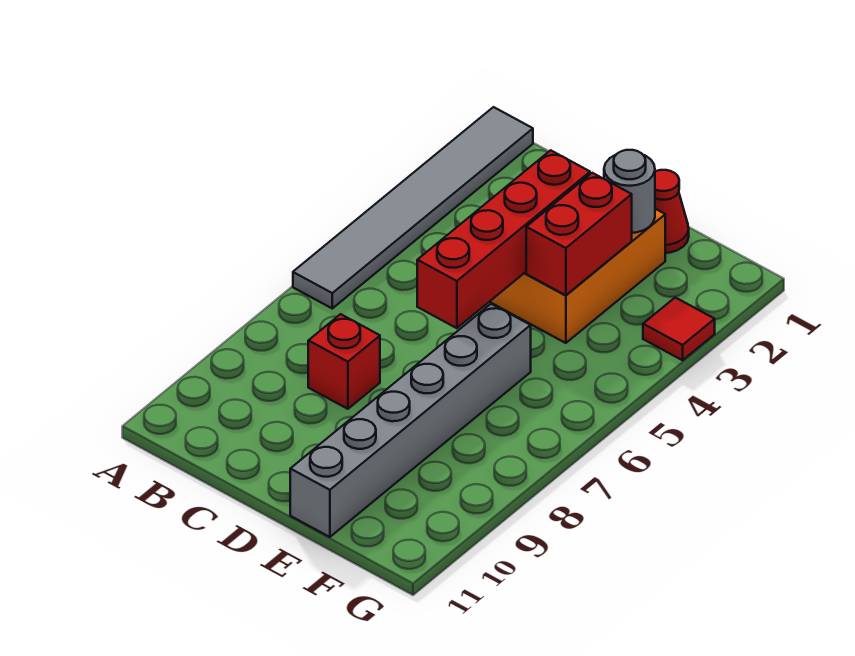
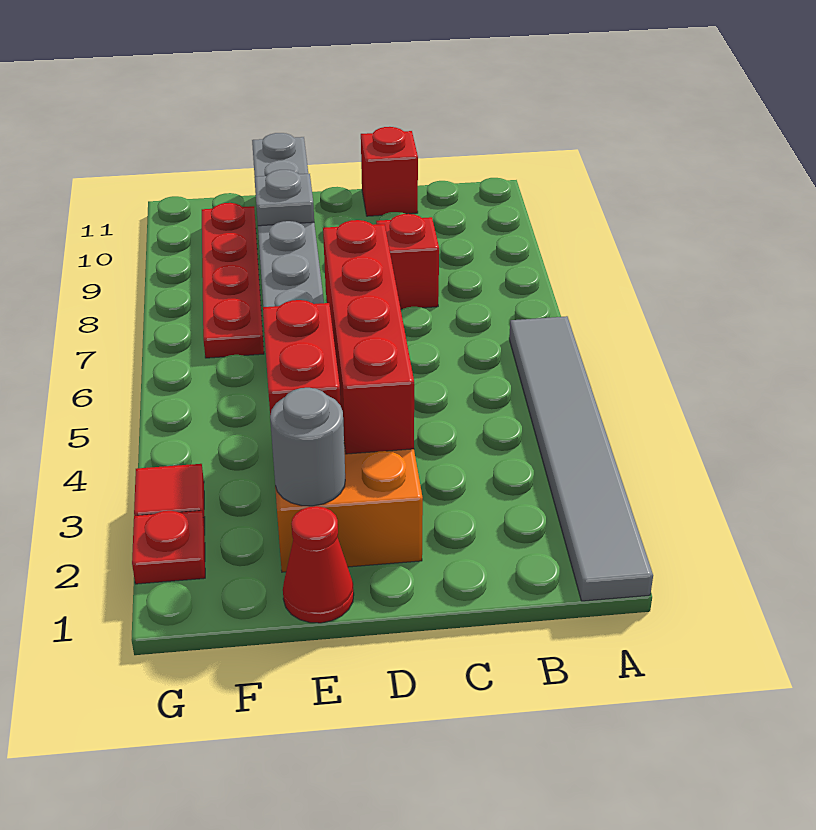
none -> red brick C11 level 1
none -> grey plate E9 level 2
none -> red plate F7:F10 level 1
none -> red plate G2 level 1

